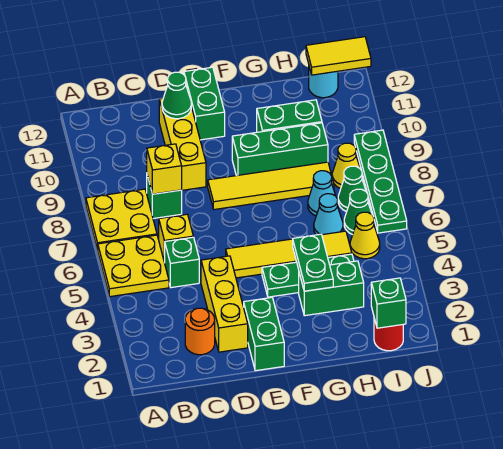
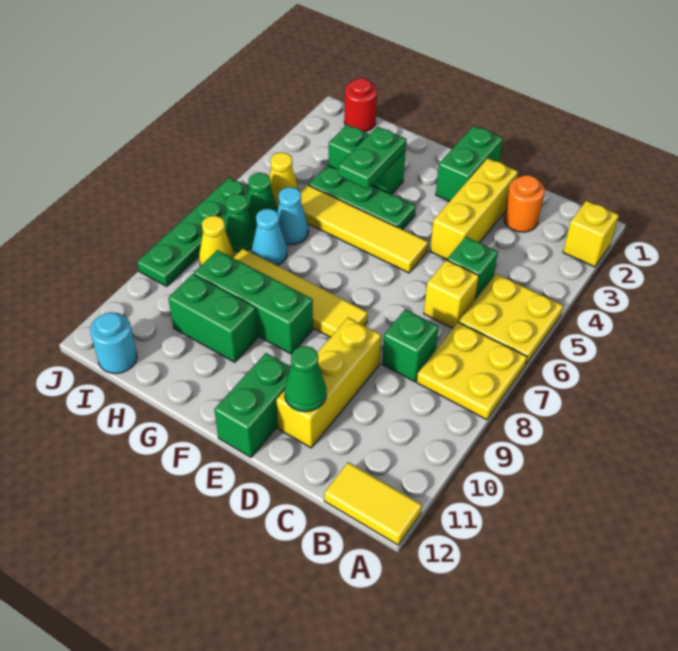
yellow brick C8 level 2 -> yellow brick A2 level 1
green brick I1 level 2 -> none
yellow tile I12:J12 level 2 -> yellow tile A12:B12 level 1

